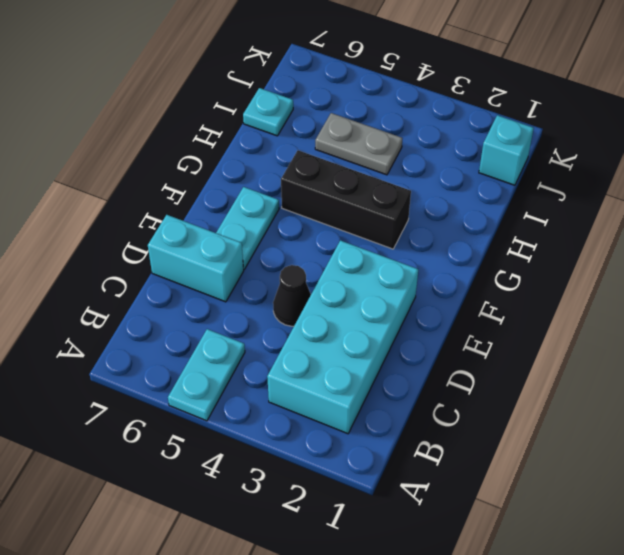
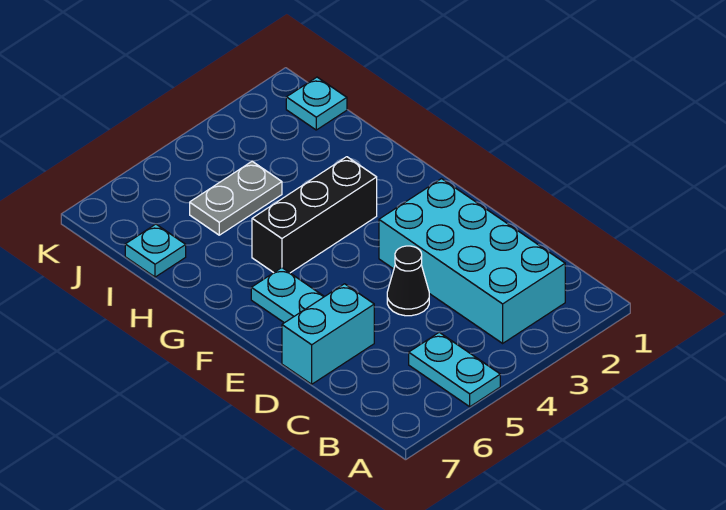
cyan brick J1 level 1 -> cyan plate J1 level 1

